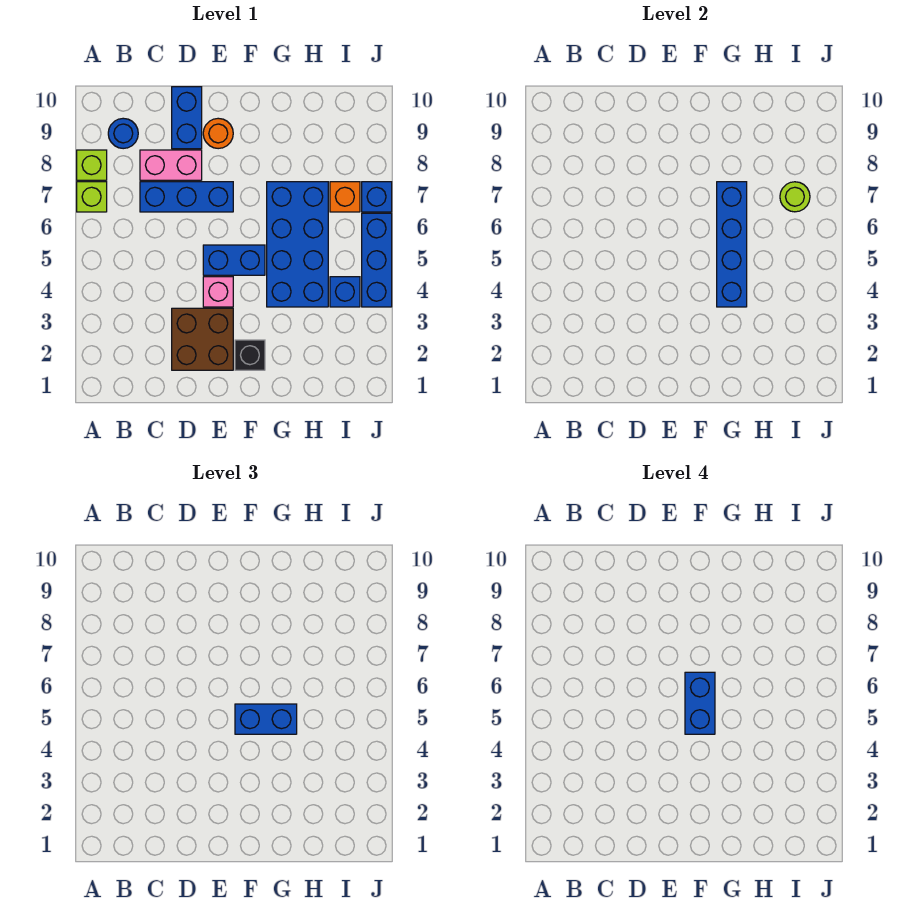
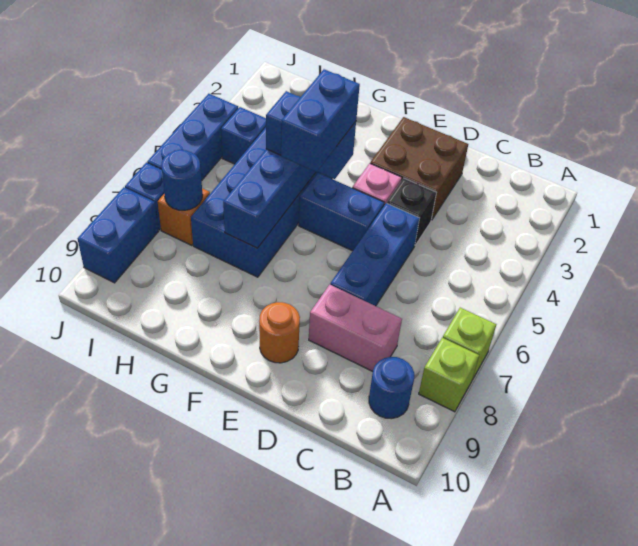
blue brick C7:E7 level 1 -> blue brick D5:D7 level 1
blue brick D9:D10 level 1 -> blue brick J8:J9 level 1
black brick F2 level 1 -> black brick D4 level 1
lime round brick I7 level 2 -> blue round brick I7 level 2

